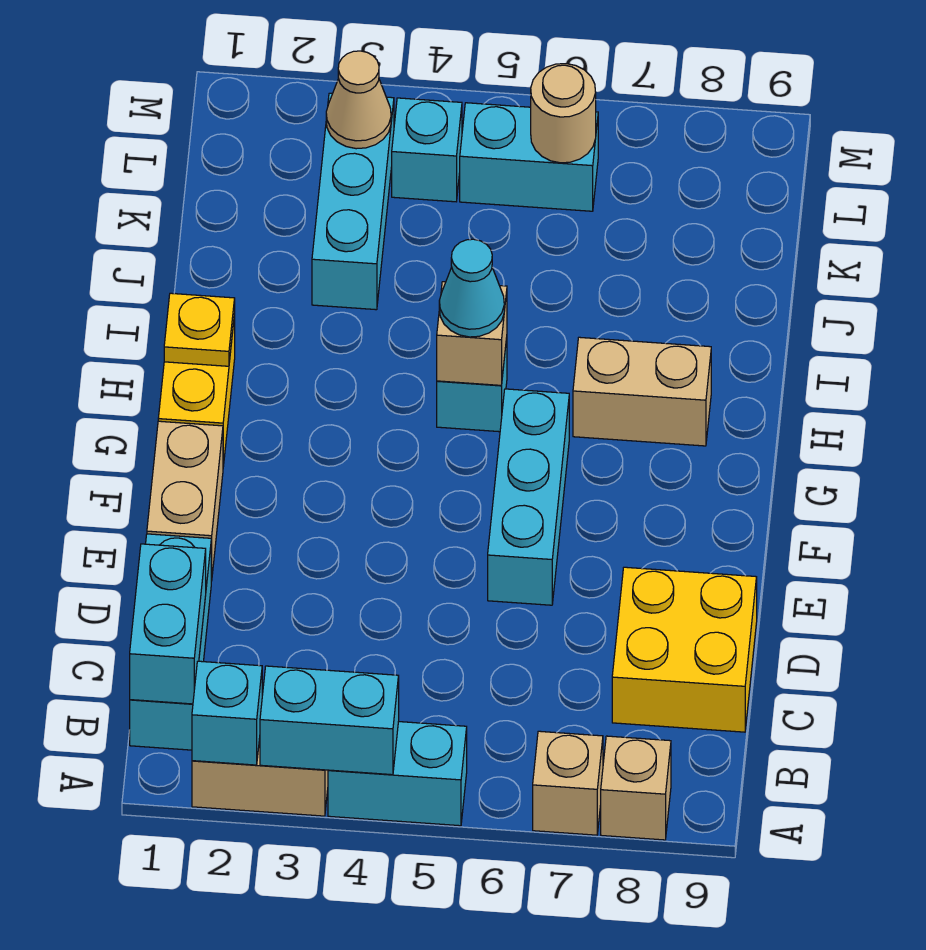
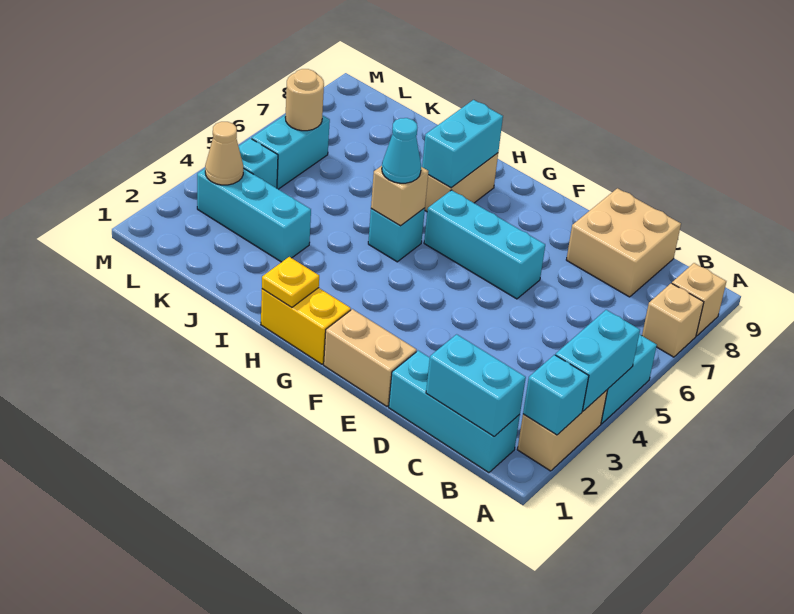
yellow brick C8:D9 level 1 -> tan brick C8:D9 level 1
none -> cyan brick H7:H8 level 2

